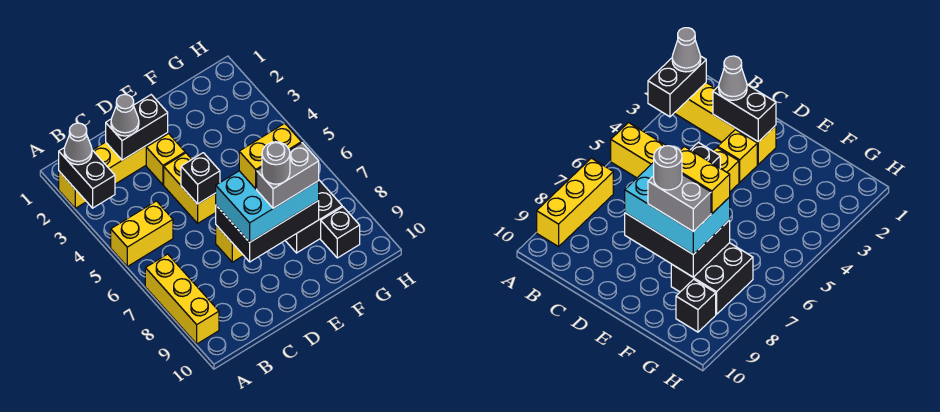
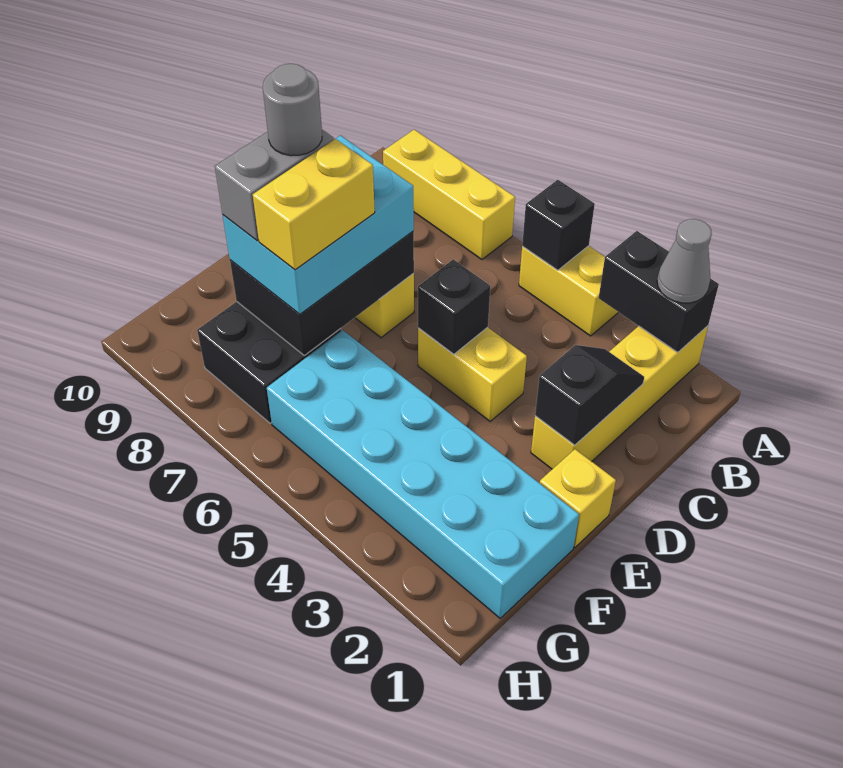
yellow brick A5:B5 level 1 -> yellow brick A4:A5 level 1
black brick C2:D2 level 2 -> black slope C2:D2 level 2 top D
grey cone C2 level 3 -> none
yellow brick D3 level 1 -> yellow brick E1 level 1
none -> cyan brick F1:G6 level 1
black brick G9 level 1 -> black brick A5 level 2

